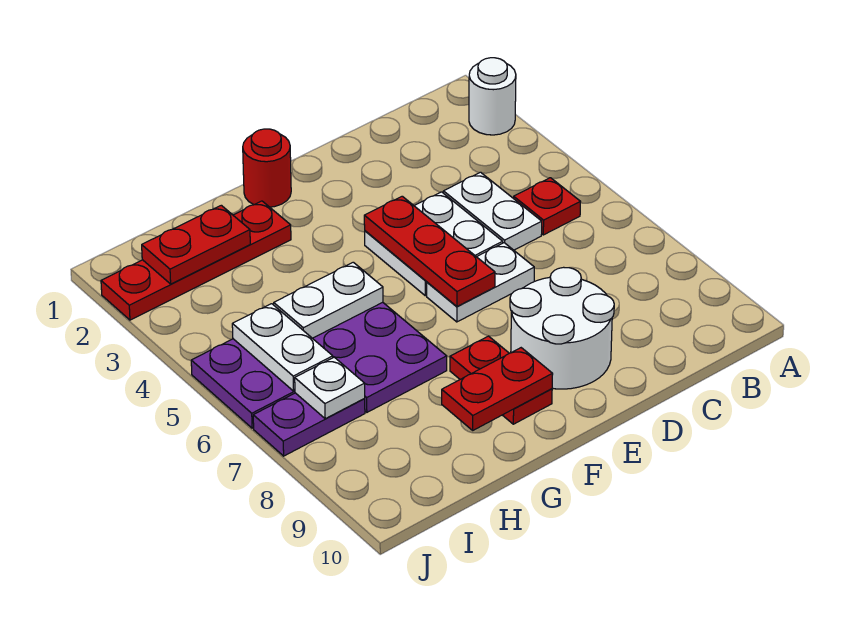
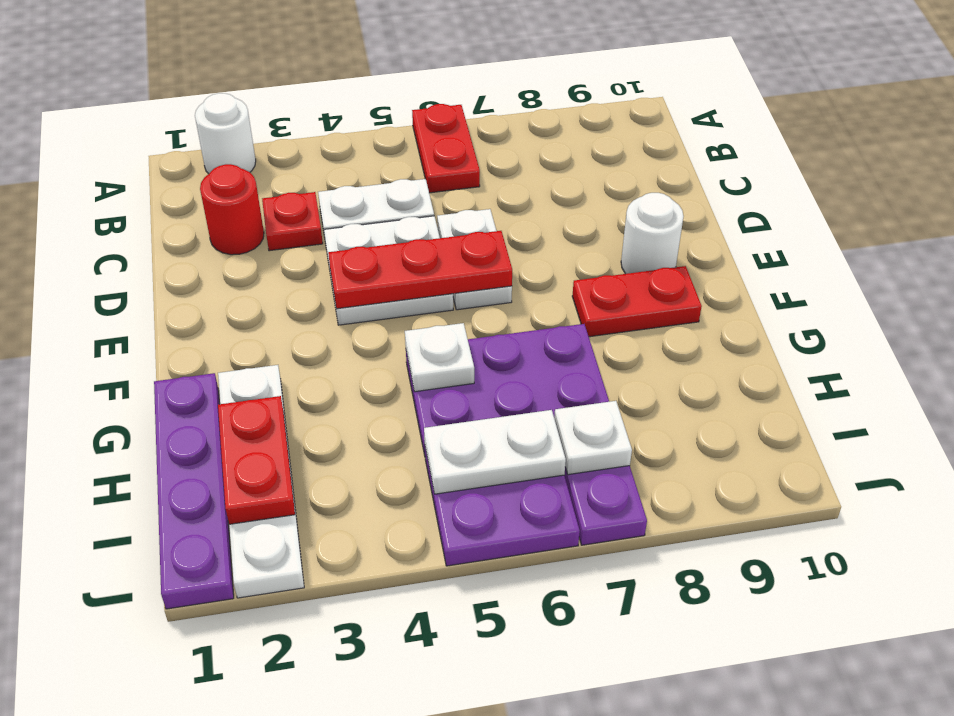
red plate B5 level 1 -> red plate C3 level 1
white round brick D8:E9 level 1 -> white round brick E9 level 1
red round brick F1 level 1 -> red round brick C2 level 1
red plate F9:G9 level 2 -> red plate A6:B6 level 1
none -> purple plate G1:J1 level 1
red plate G2:J2 level 1 -> white plate G2:J2 level 1
white plate G5:H5 level 2 -> white plate G5 level 2

